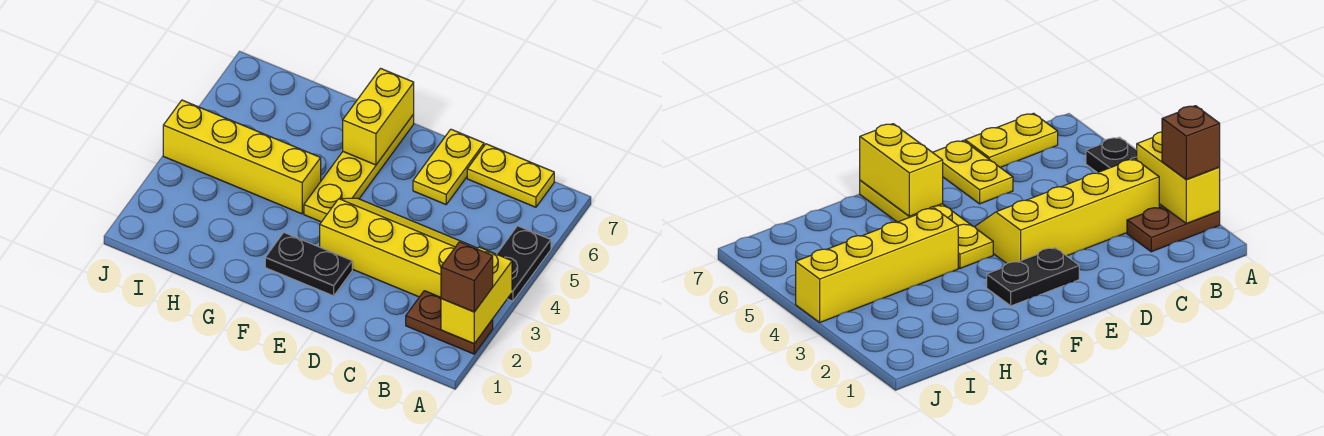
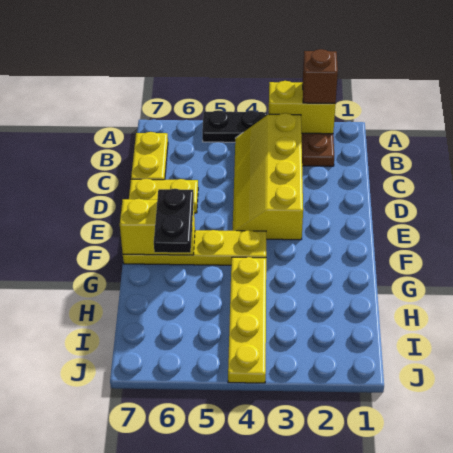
black plate E2:F2 level 1 -> black plate F6:G6 level 3
yellow brick G4:J4 level 1 -> yellow plate G4:J4 level 1

